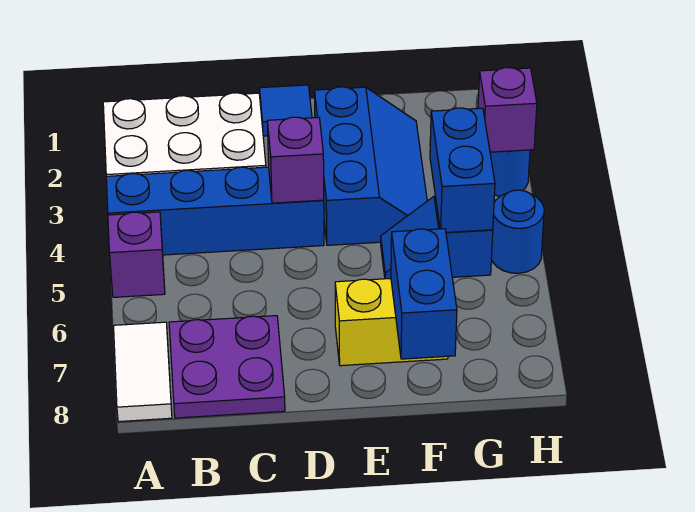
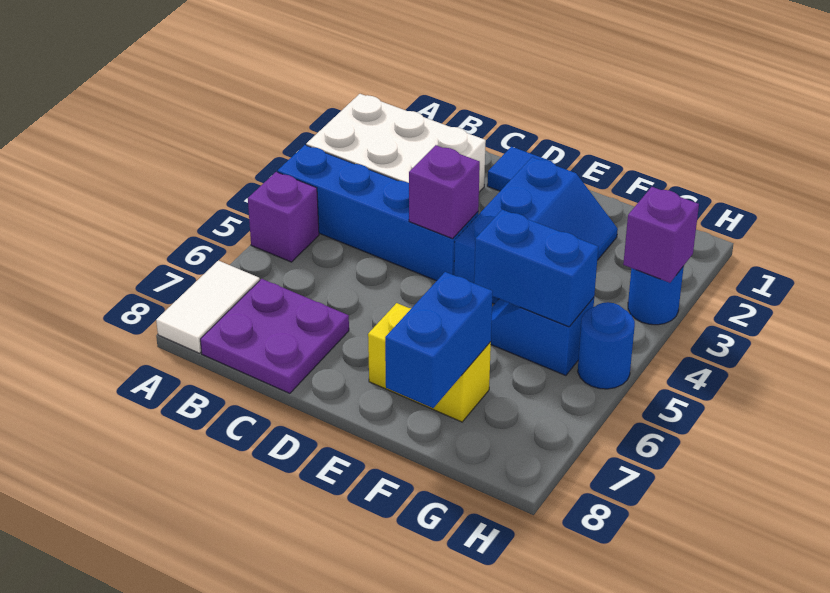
blue brick G4:G5 level 2 -> blue brick F5:G5 level 2

